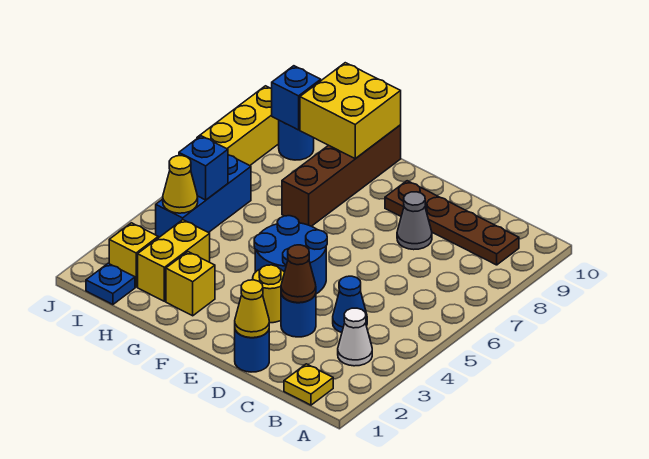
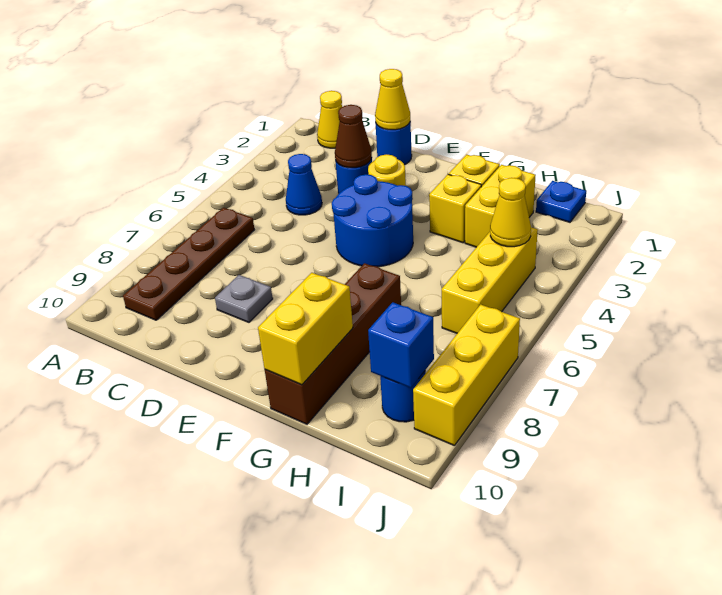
yellow plate B1 level 1 -> yellow cone B1 level 1
white cone B3 level 1 -> none
brown plate B9:E9 level 1 -> brown plate B6:B9 level 1
grey cone D8 level 1 -> grey plate D8 level 1
yellow brick G9:H10 level 2 -> yellow brick G9:G10 level 2
yellow brick I2 level 1 -> yellow brick G3 level 1
blue brick I4:I6 level 1 -> yellow brick I4:I6 level 1
blue brick I5 level 2 -> none

